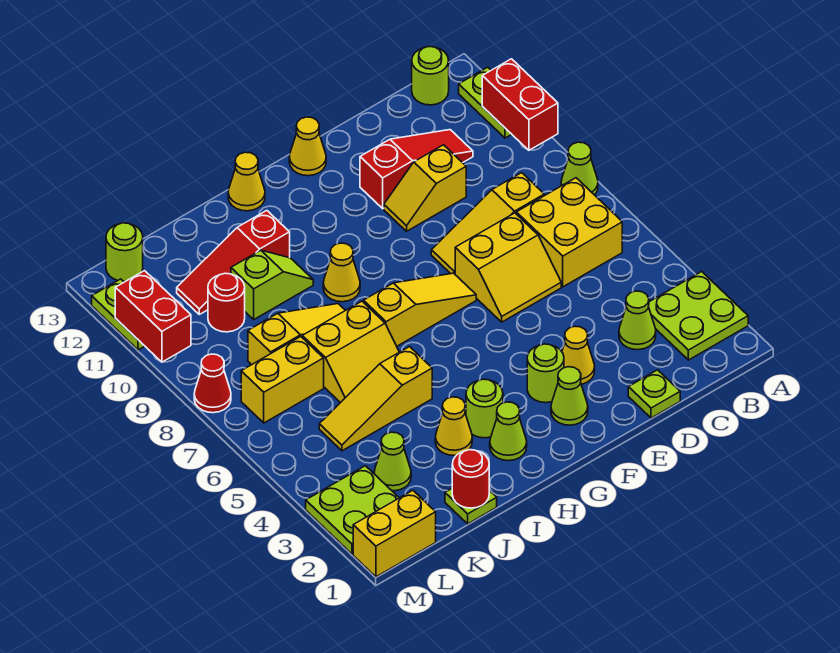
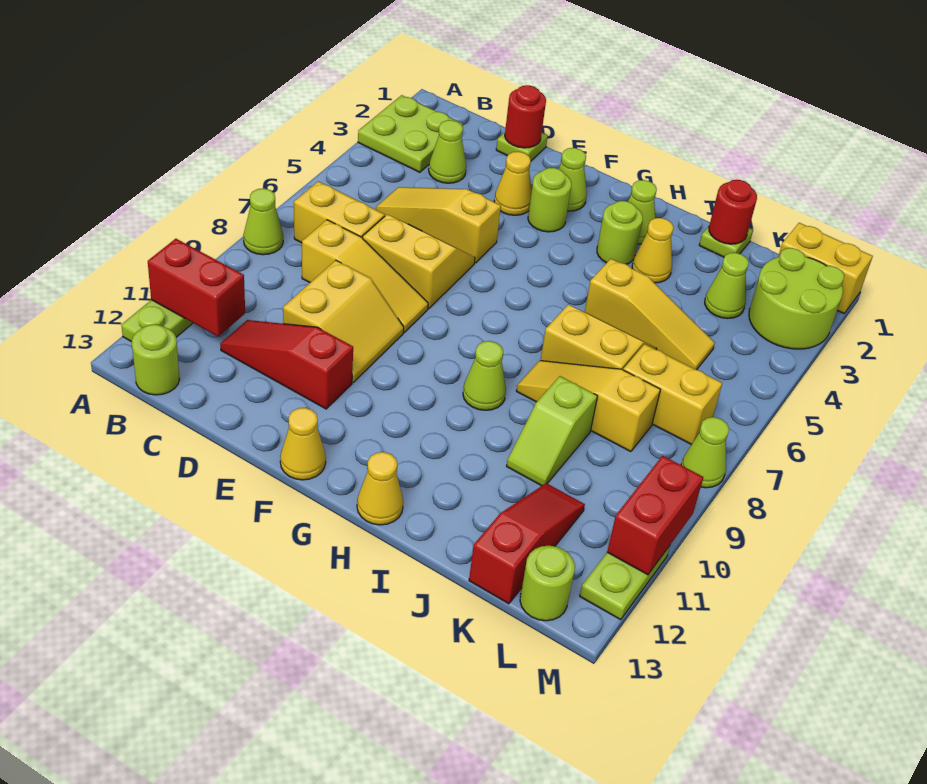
red brick A10:A11 level 2 -> red brick A11:B11 level 2
yellow brick B6:C7 level 1 -> yellow brick B7:C7 level 1
yellow slope D10:E10 level 1 top D -> yellow slope D9:E10 level 1 top D
yellow slope F7:H7 level 1 top H -> yellow slope C5:E5 level 1 top E
yellow cone H9 level 1 -> lime cone H9 level 1
lime slope I10:J10 level 1 top J -> lime slope J9:J10 level 1 top 9
red slope I11:K11 level 1 top I -> red slope K11:K13 level 1 top 13
red round brick K10 level 1 -> red round brick D1 level 2
lime plate L2:M3 level 1 -> lime round brick L2:M3 level 1
red cone M8 level 1 -> lime cone M8 level 1

